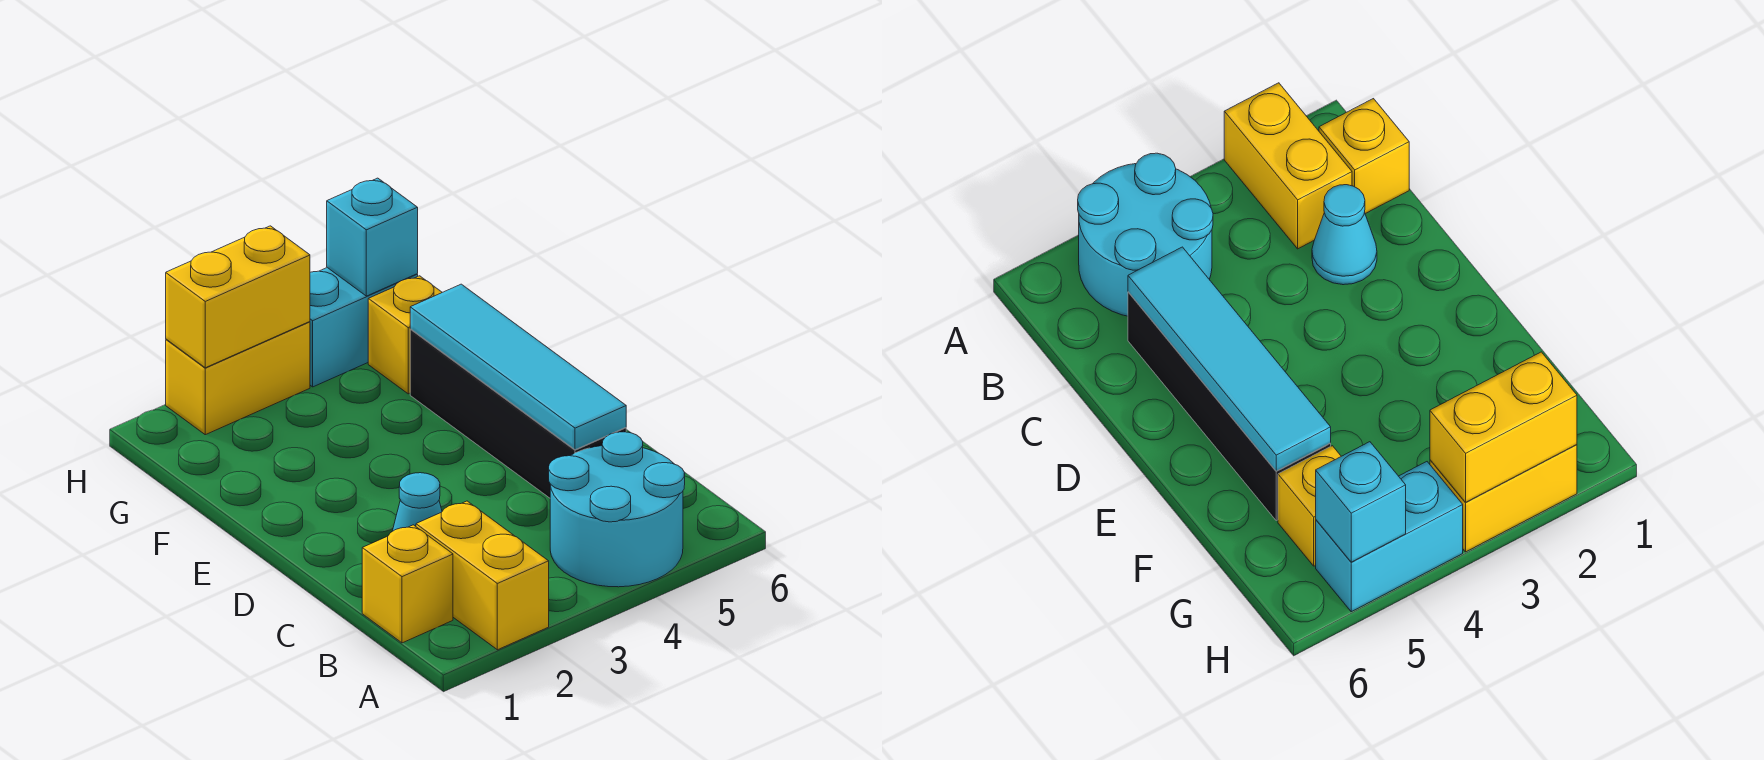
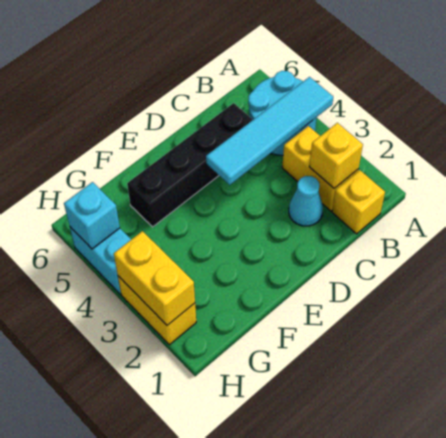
yellow brick A2:B2 level 1 -> yellow brick B2:B3 level 1
cyan tile C5:F5 level 2 -> cyan tile A4:D4 level 2
yellow brick G5 level 1 -> yellow brick B2 level 2

